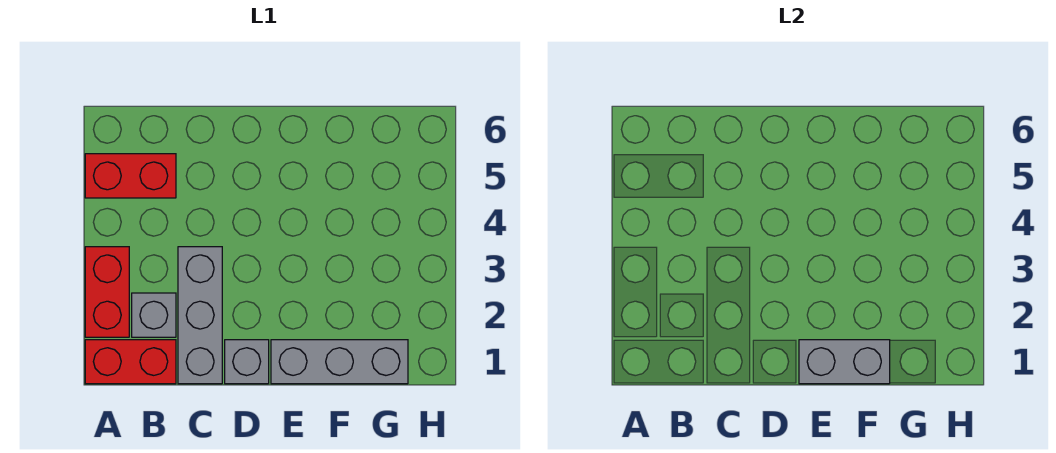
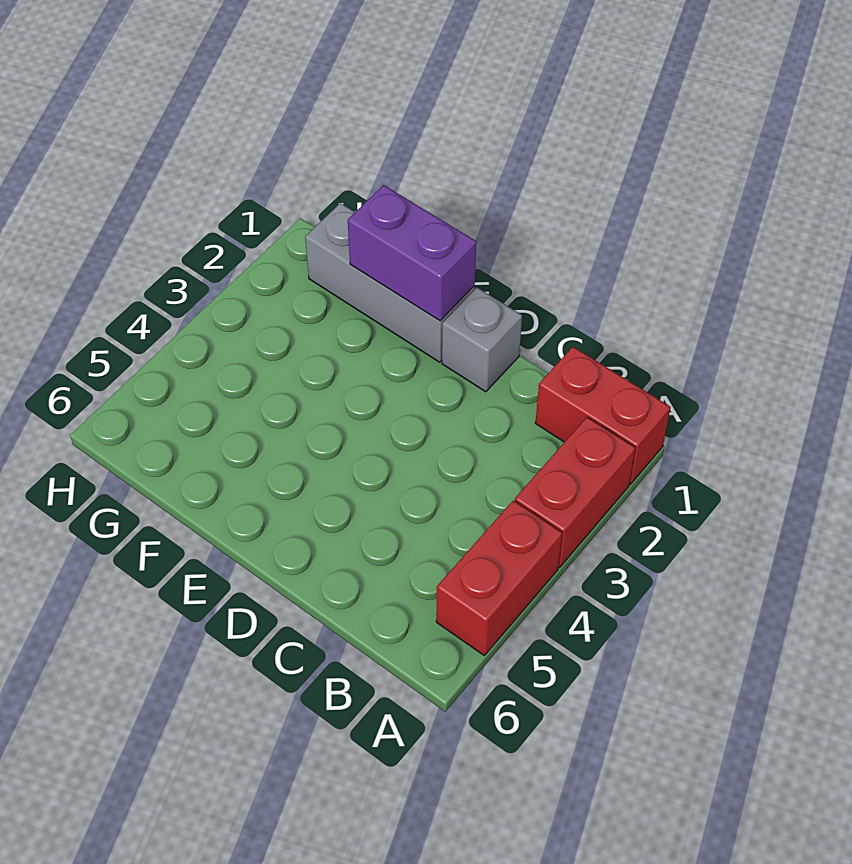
red brick A5:B5 level 1 -> red brick A4:A5 level 1
grey brick B2 level 1 -> none
grey brick C1:C3 level 1 -> none
grey brick E1:F1 level 2 -> purple brick E1:F1 level 2

